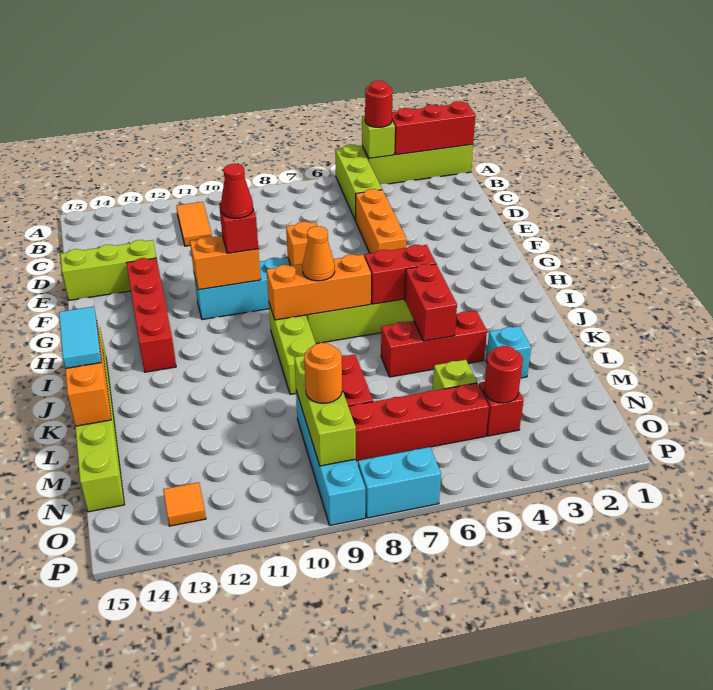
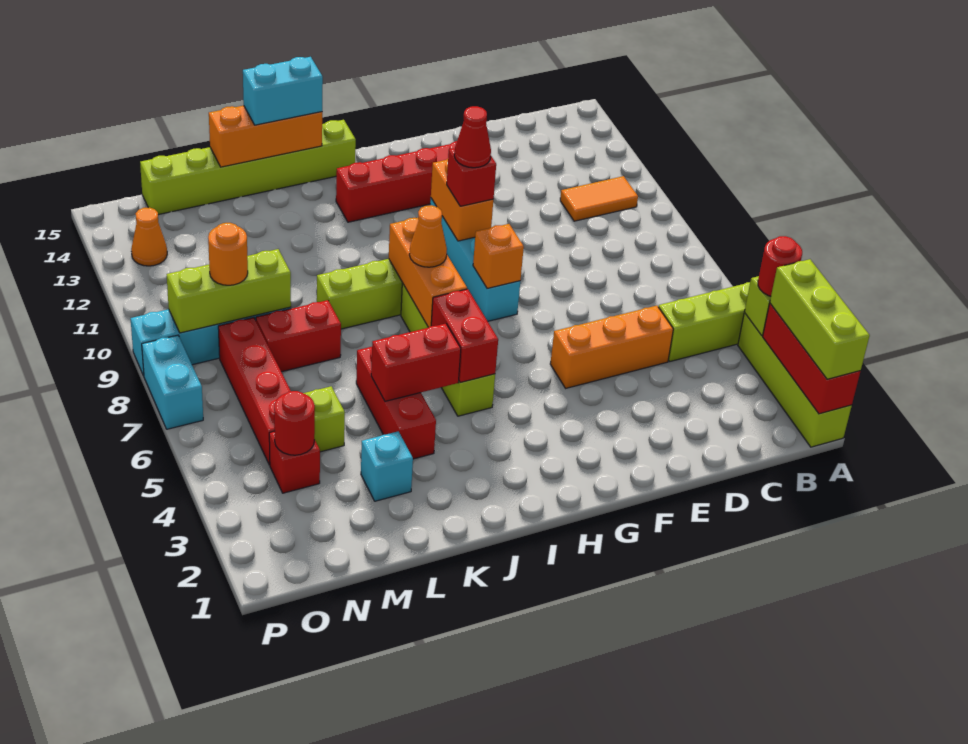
lime brick E13:E15 level 1 -> lime brick A1:A3 level 3
cyan tile J15:K15 level 3 -> cyan brick J15:K15 level 3
orange tile O13 level 1 -> orange cone O13 level 1

